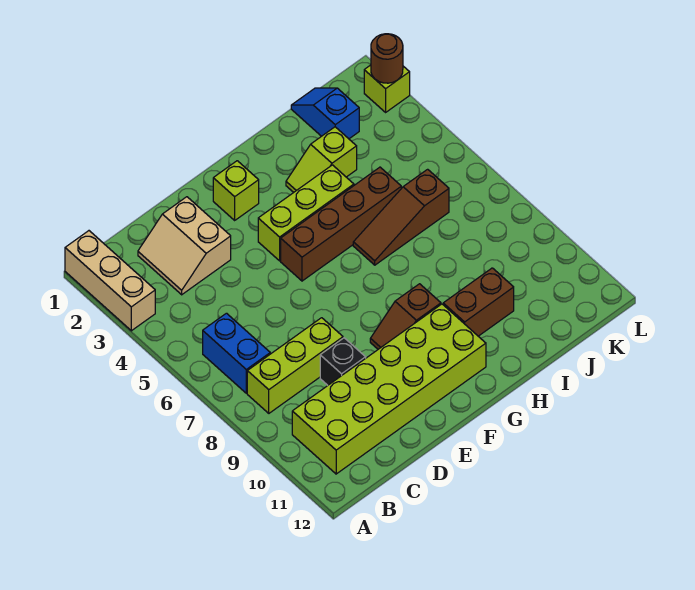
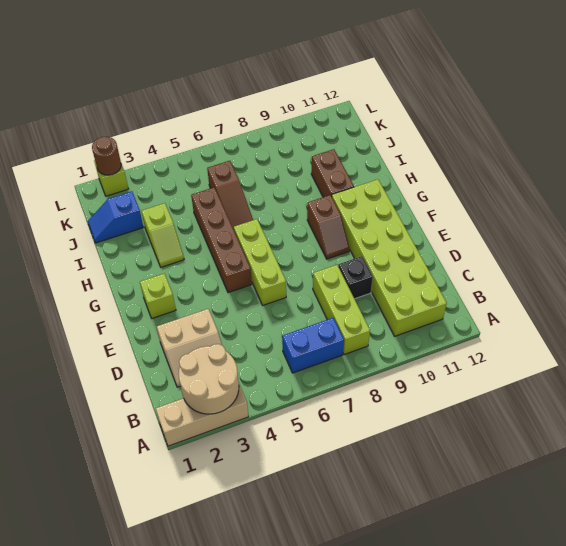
none -> tan round brick A2:B3 level 2
lime brick F4:H4 level 1 -> lime brick E6:G6 level 1

